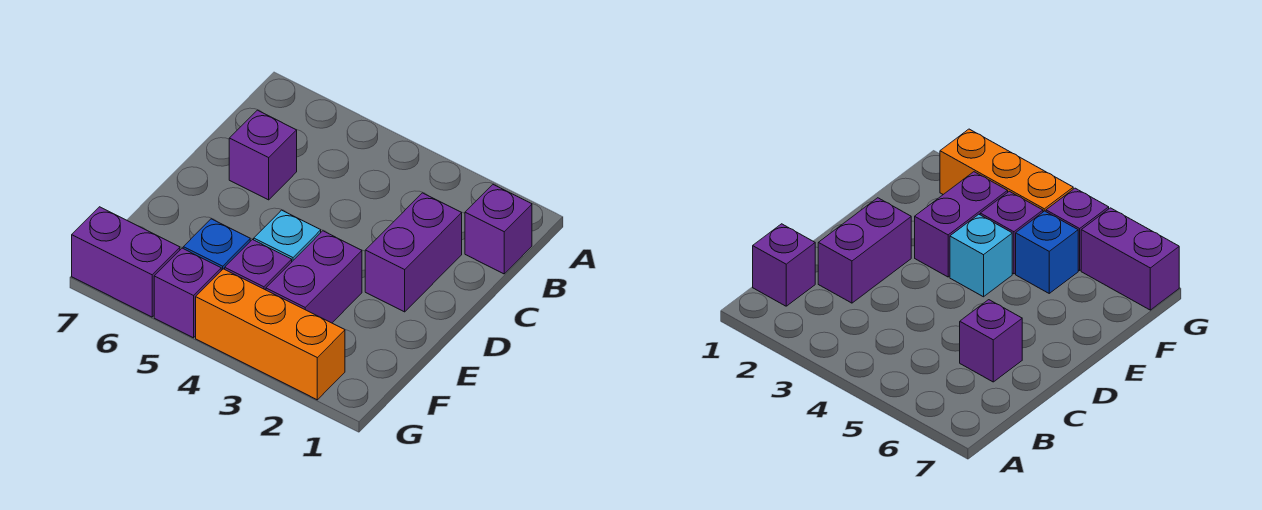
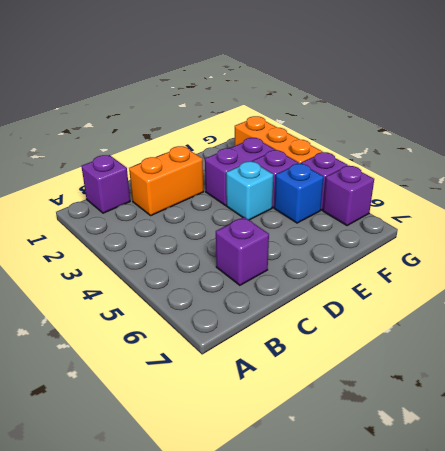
purple brick C2:D2 level 1 -> orange brick C2:D2 level 1
purple brick G6:G7 level 1 -> purple brick G6 level 1

